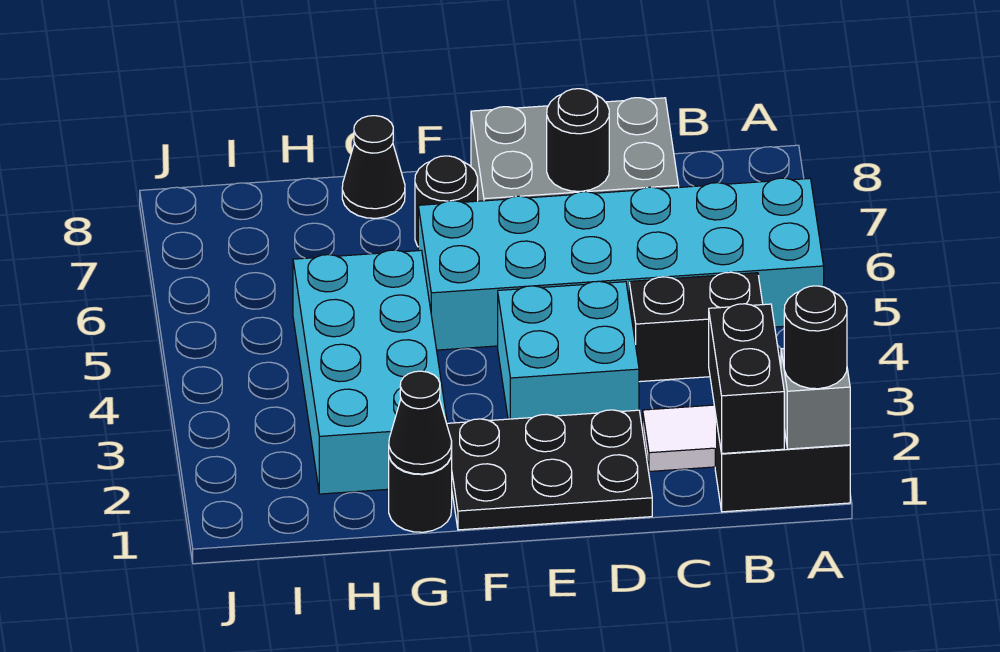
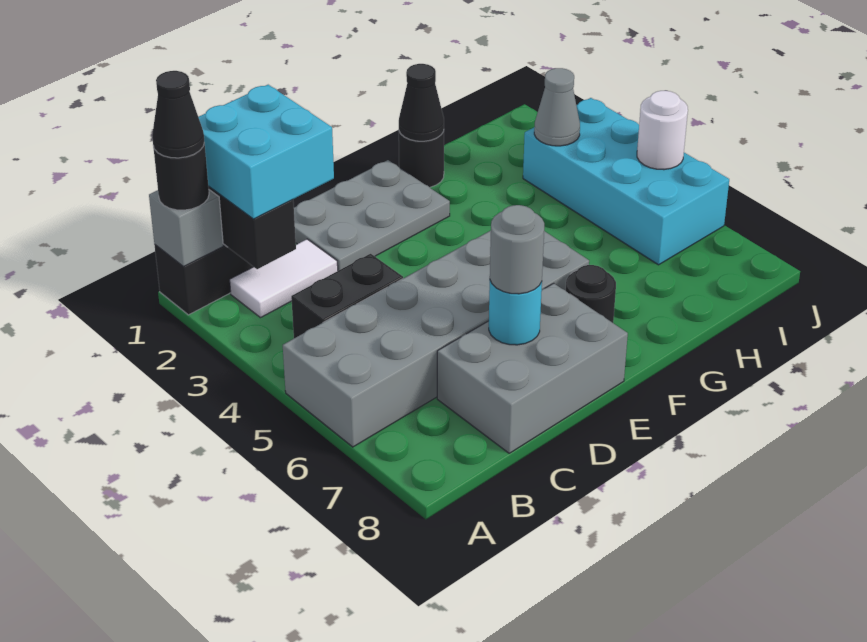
cyan brick A5:F6 level 1 -> grey brick A5:F6 level 1
black plate D1:F2 level 1 -> grey plate D1:F2 level 1
cyan brick D3:E4 level 1 -> cyan brick B1:C2 level 3
black round brick D7 level 2 -> cyan round brick D7 level 2
none -> grey round brick D7 level 3
cyan brick G2:H5 level 1 -> cyan brick I3:J6 level 1
black cone G8 level 1 -> black cone A1 level 4
none -> grey cone I3 level 2
none -> white round brick J5 level 2

